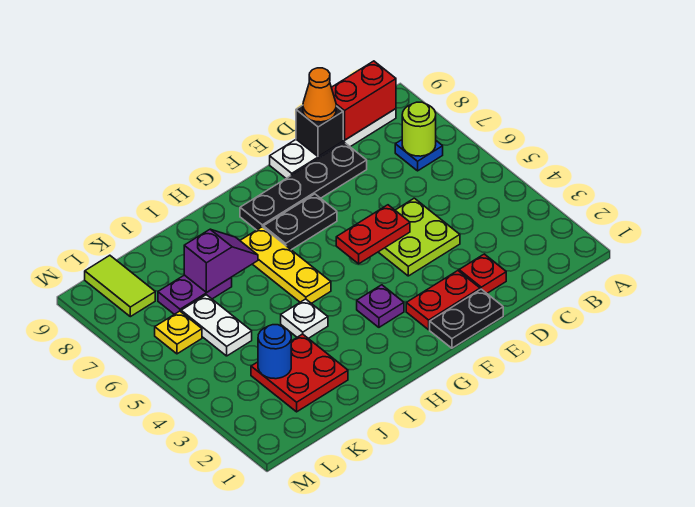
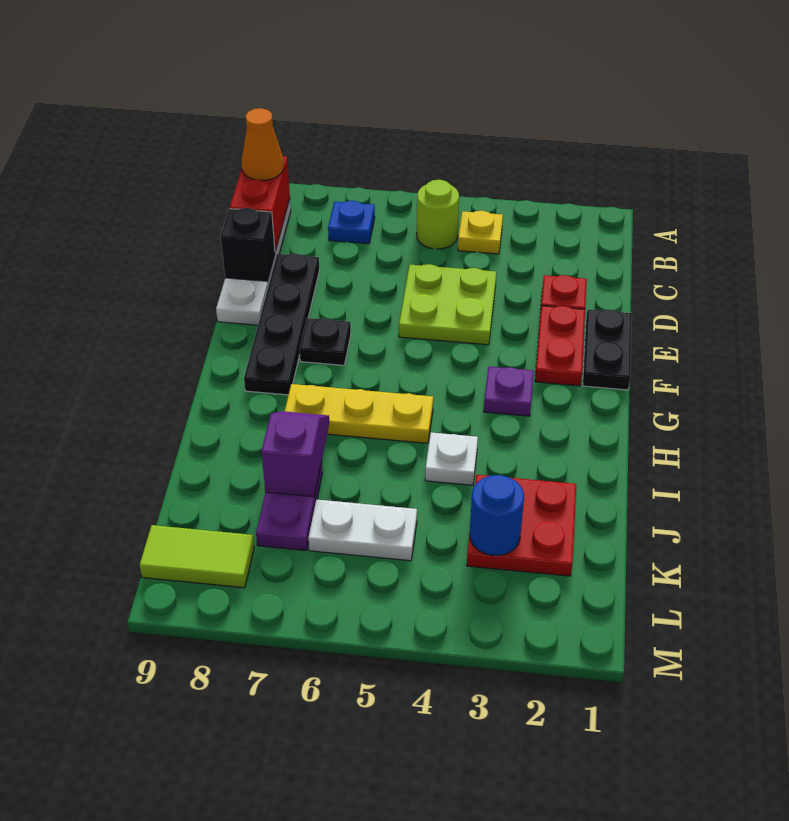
lime round brick B7 level 2 -> lime round brick B5 level 1
orange cone D9 level 3 -> orange cone B9 level 3
red plate E5:F5 level 2 -> none
black plate F7:G7 level 1 -> black plate F7 level 1
yellow plate L6 level 1 -> yellow plate B4 level 1

